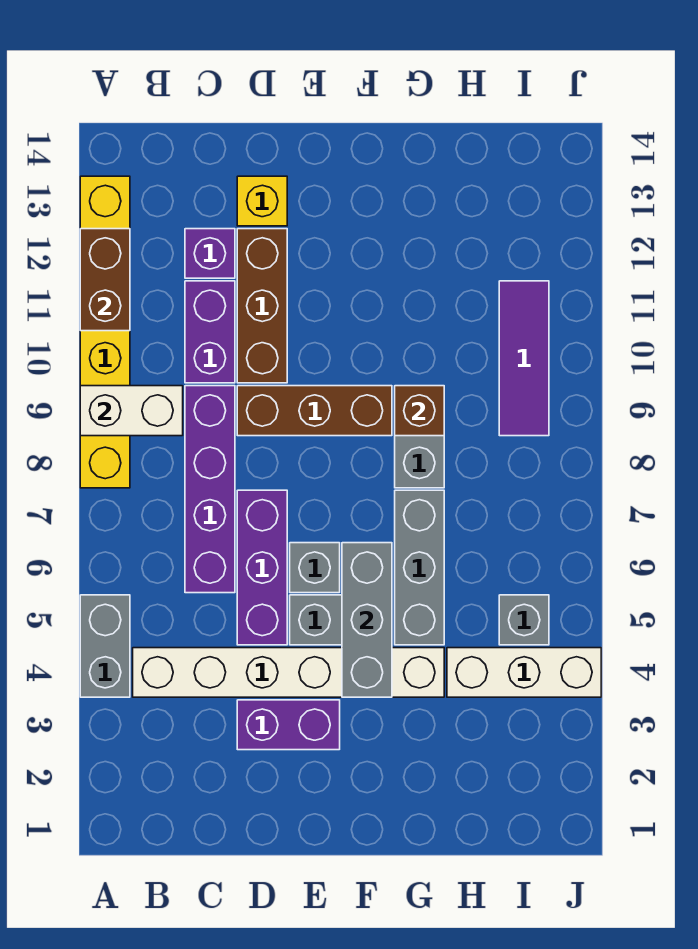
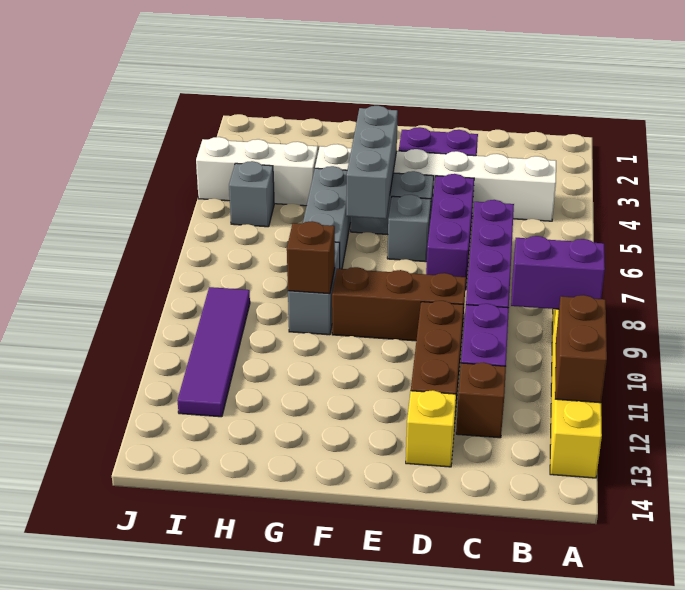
grey brick A4:A5 level 1 -> none
white brick A9:B9 level 2 -> purple brick A9:B9 level 2
purple brick C12 level 1 -> brown brick C12 level 1
purple tile I9:I11 level 1 -> purple tile I9:I12 level 1

